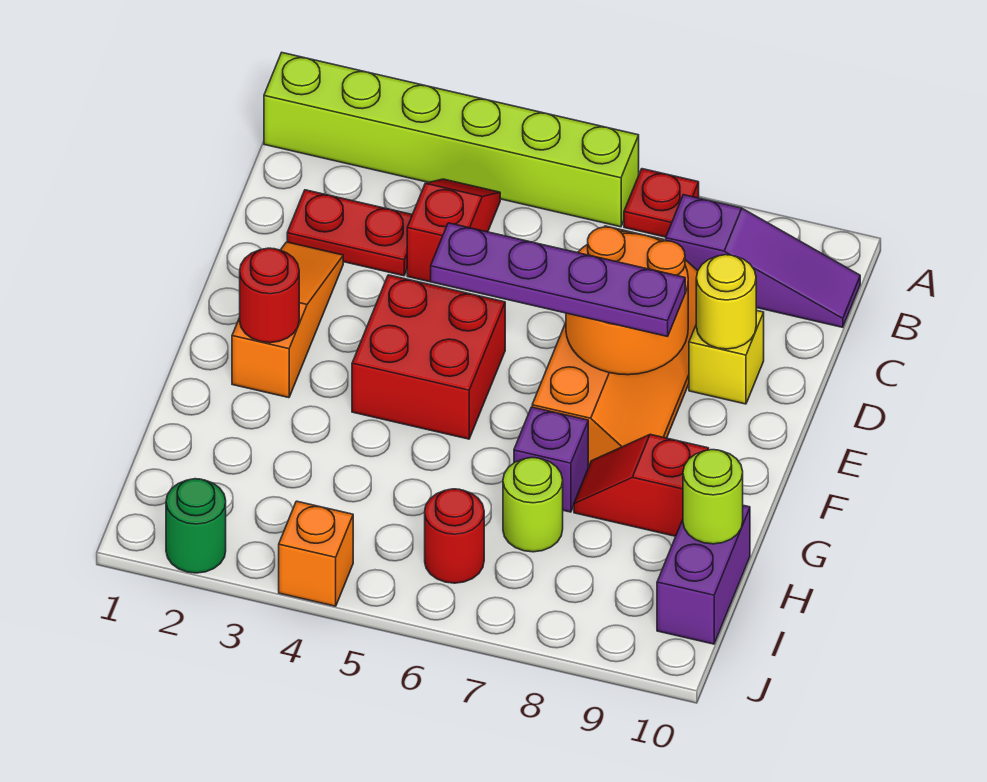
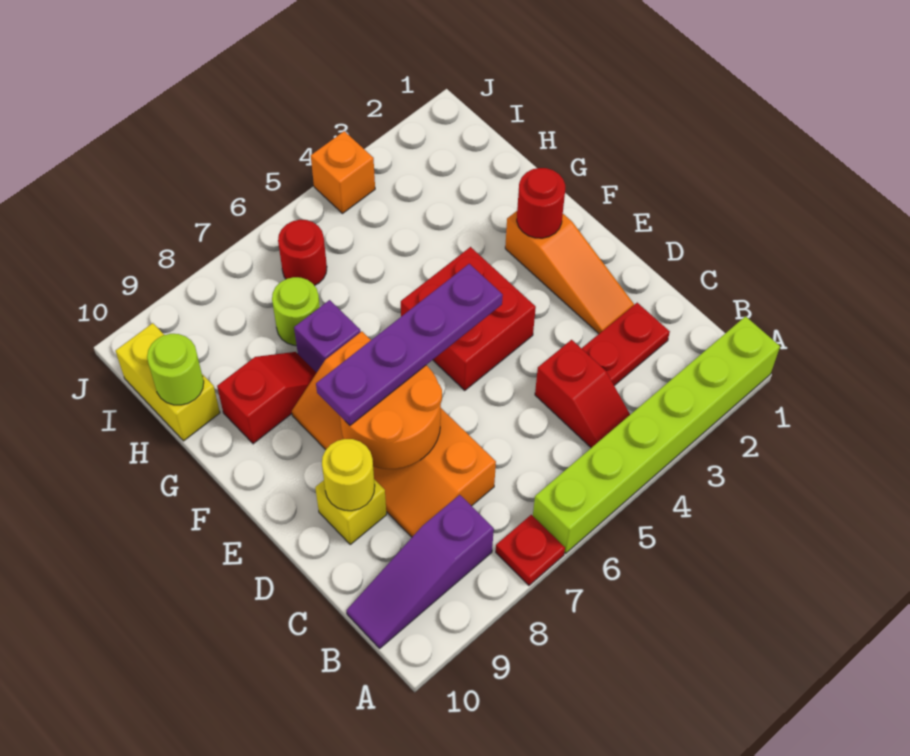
purple brick H10:I10 level 1 -> yellow brick H10:I10 level 1
green round brick J2 level 1 -> none

